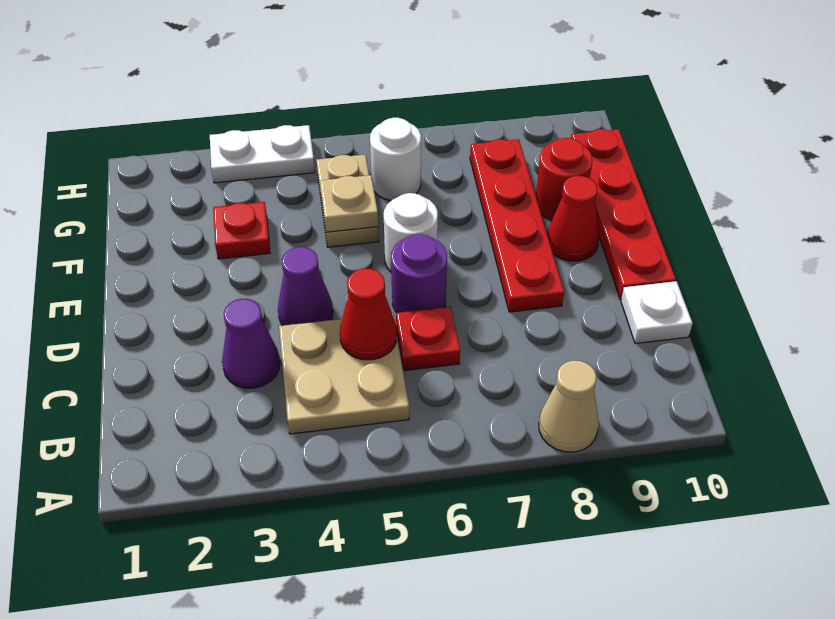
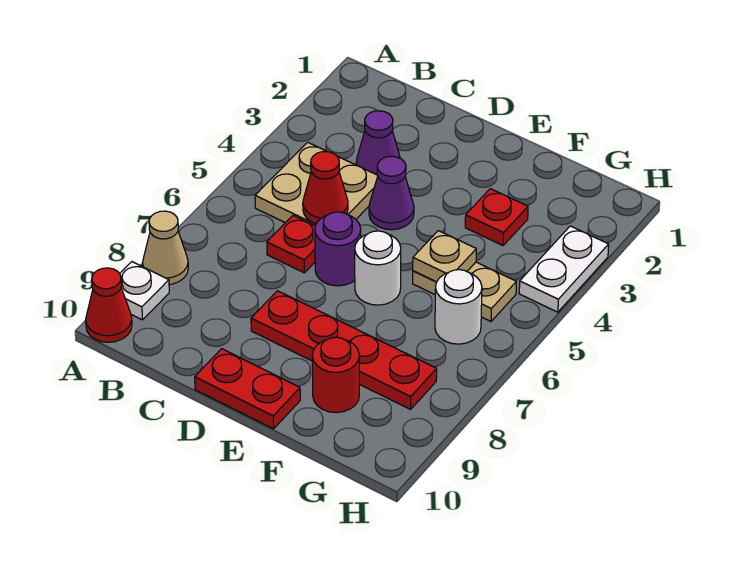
white plate C10 level 1 -> white plate A9 level 1
red plate D10:G10 level 1 -> red plate D10:E10 level 1
red cone E9 level 1 -> red cone A10 level 1

